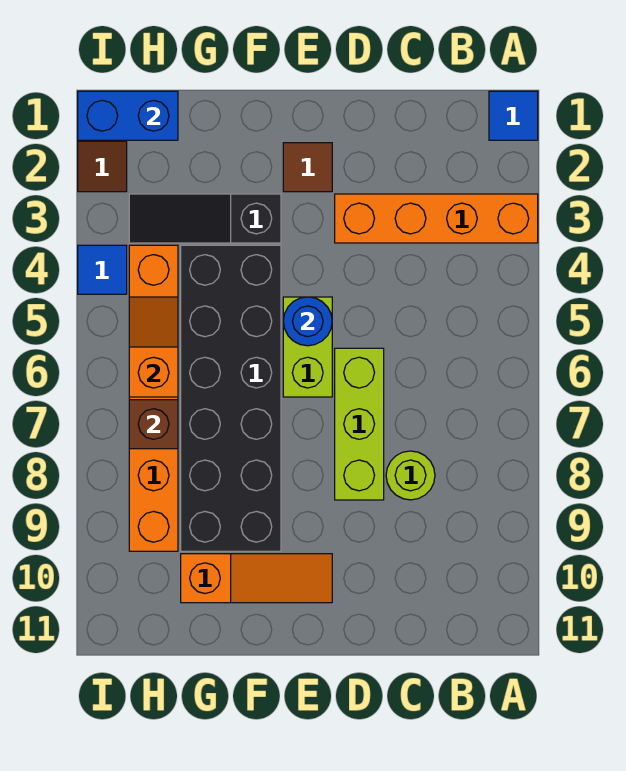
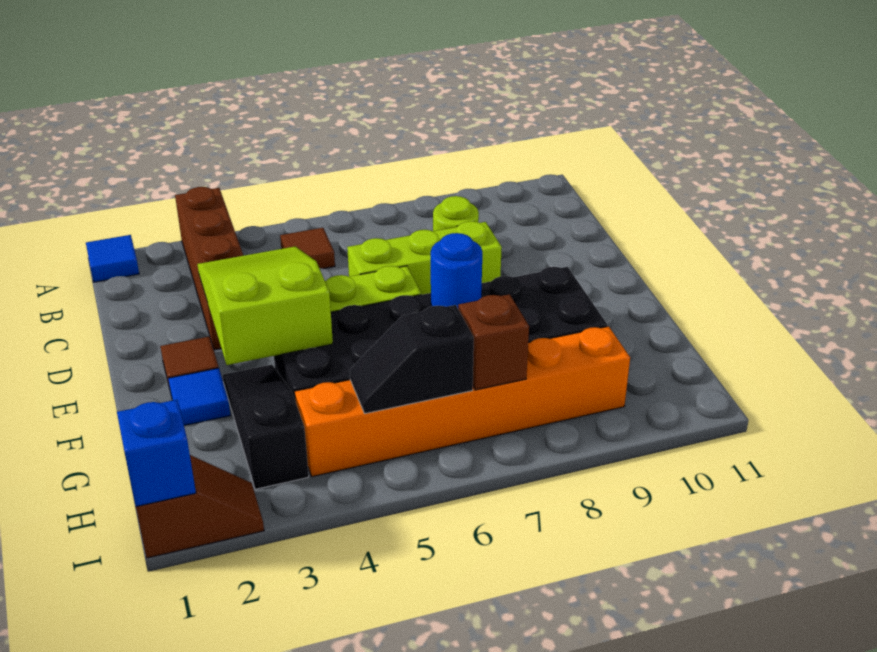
orange brick A3:D3 level 1 -> brown brick A3:D3 level 1
none -> brown tile B5 level 1
none -> lime slope D3:F4 level 2 top F
blue round brick E5 level 2 -> blue round brick F7 level 2
orange slope E10:G10 level 1 top G -> none
black slope F3:H3 level 1 top F -> black slope F3:H3 level 1 top H
blue brick H1:I1 level 2 -> blue brick I1 level 2
orange slope H5:H6 level 2 top 6 -> black slope H5:H6 level 2 top 6
blue tile I4 level 1 -> blue tile F2 level 1

